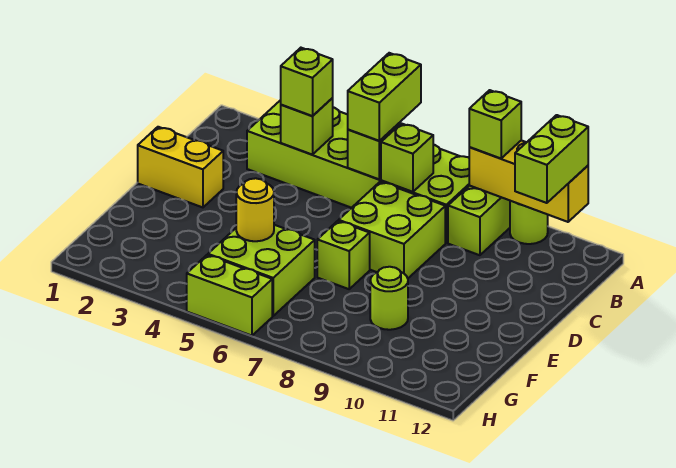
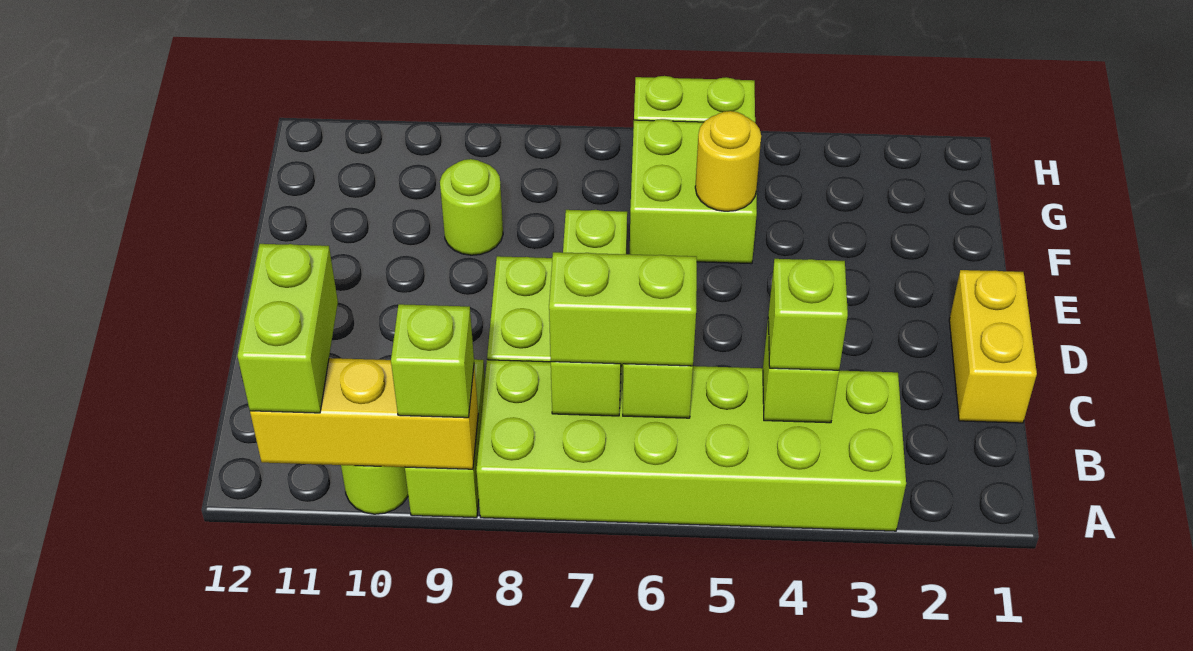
lime brick A6:B6 level 3 -> lime brick B6:B7 level 3
yellow brick D1:D2 level 1 -> yellow brick C1:D1 level 1

